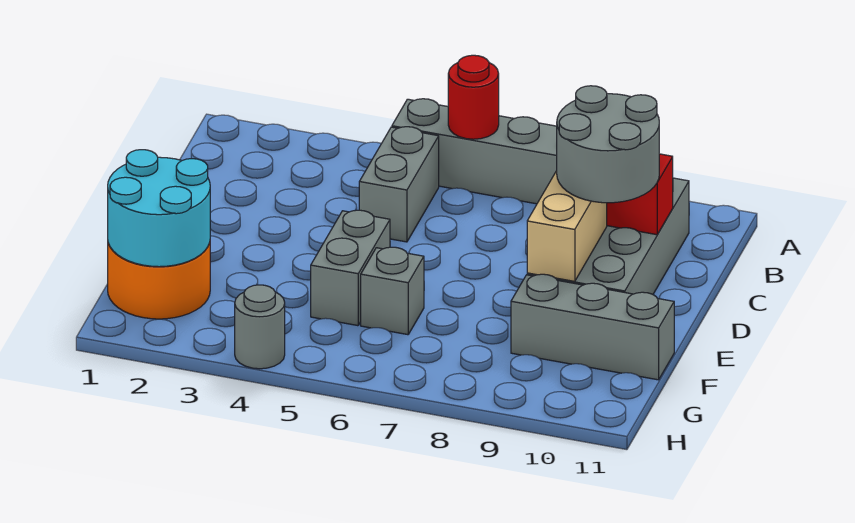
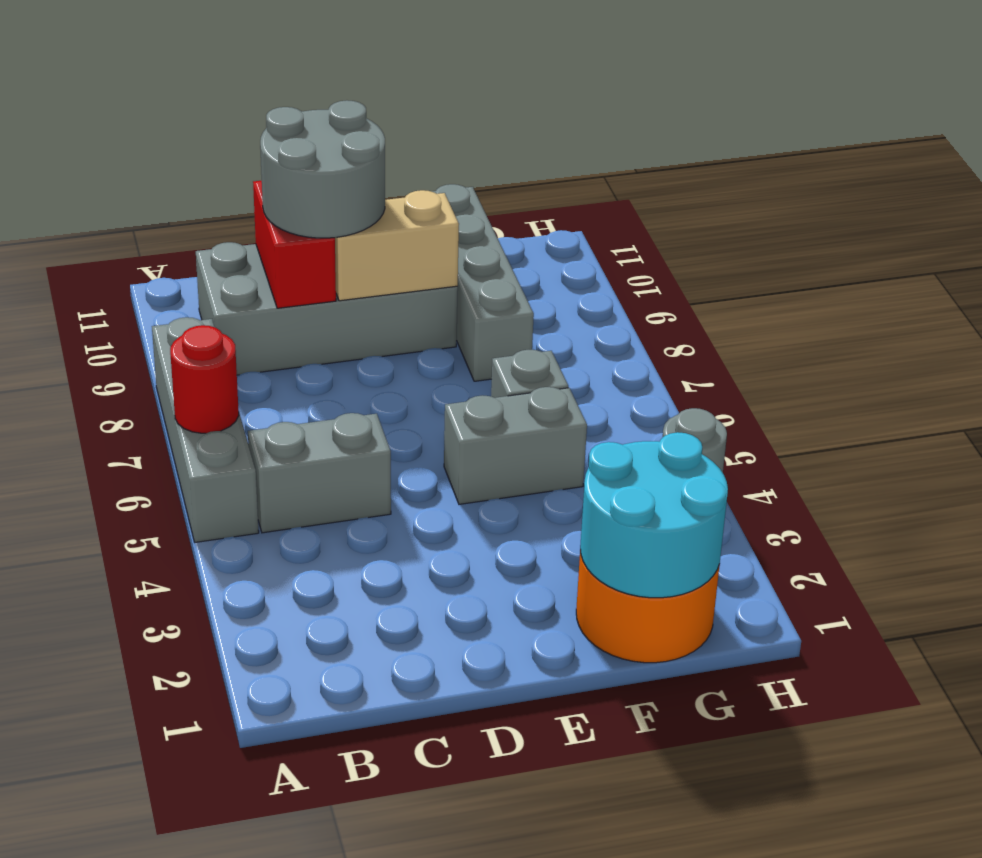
grey brick F9:F11 level 1 -> grey brick F8:F11 level 1

